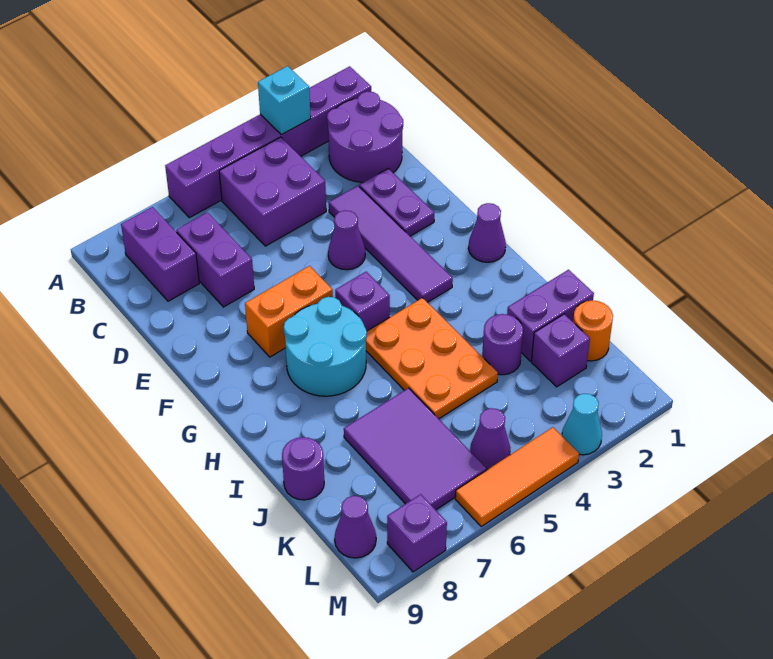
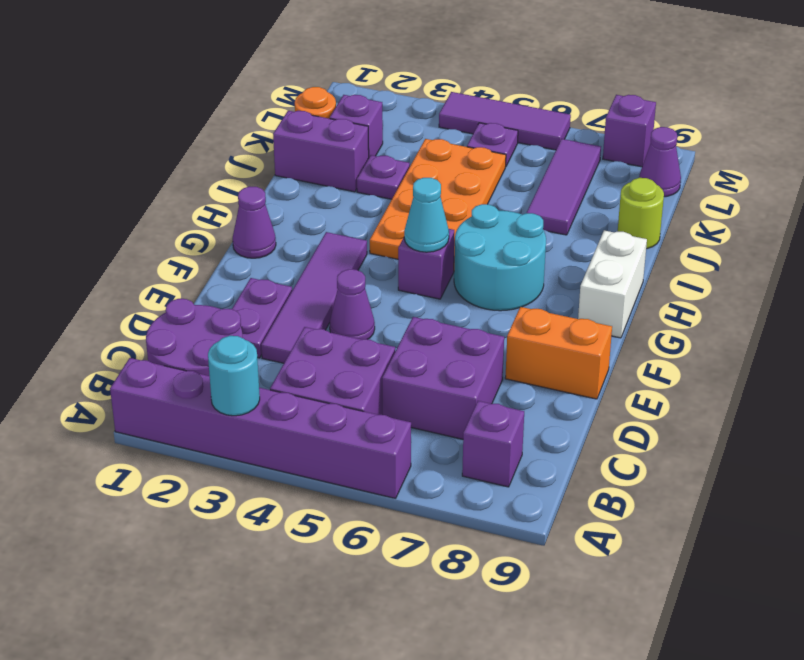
cyan brick A3 level 2 -> cyan round brick A3 level 2
purple brick B8:C8 level 1 -> purple brick B8 level 1
purple brick C7:D7 level 1 -> purple brick C6:D7 level 1
orange brick F6:F7 level 1 -> orange brick E8:E9 level 1
none -> white brick G9:H9 level 1
orange plate H4:J5 level 1 -> orange plate H4:K5 level 1
purple round brick J3 level 1 -> purple plate J3 level 1
purple tile J6:L7 level 1 -> purple tile J7:L7 level 1
purple round brick J9 level 1 -> lime round brick J9 level 1
purple cone L5 level 1 -> purple plate L5 level 1
cyan cone M3 level 1 -> cyan cone G5 level 2
orange tile M4:M6 level 1 -> purple tile M4:M6 level 1

